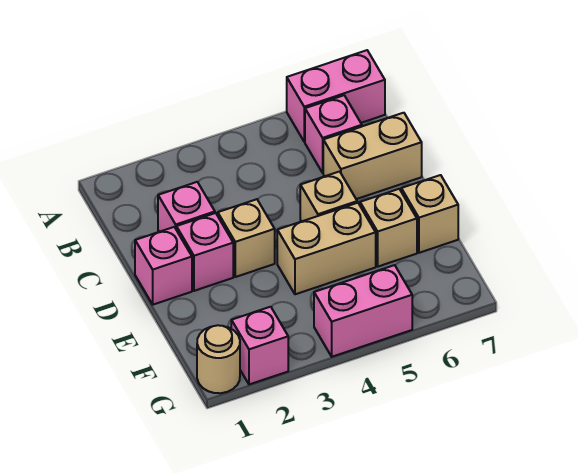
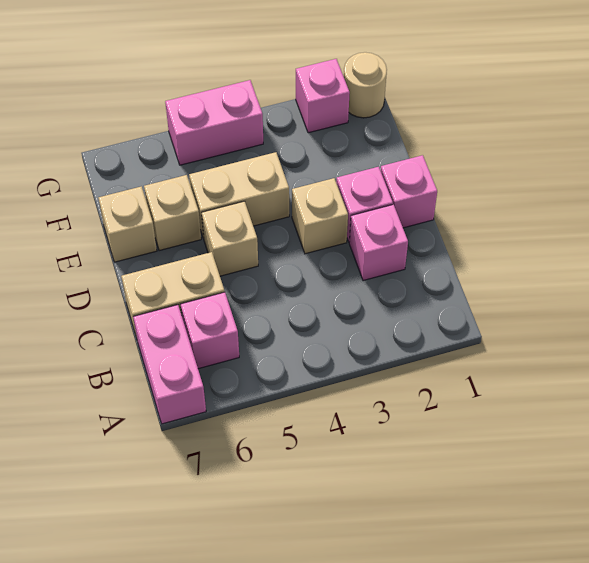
pink brick A6:A7 level 1 -> pink brick A7:B7 level 1

